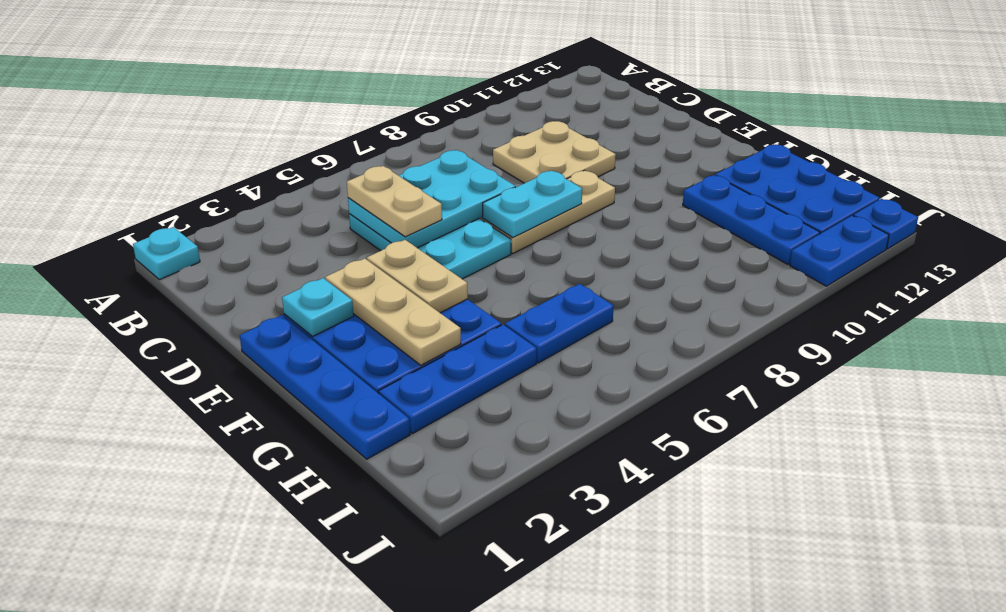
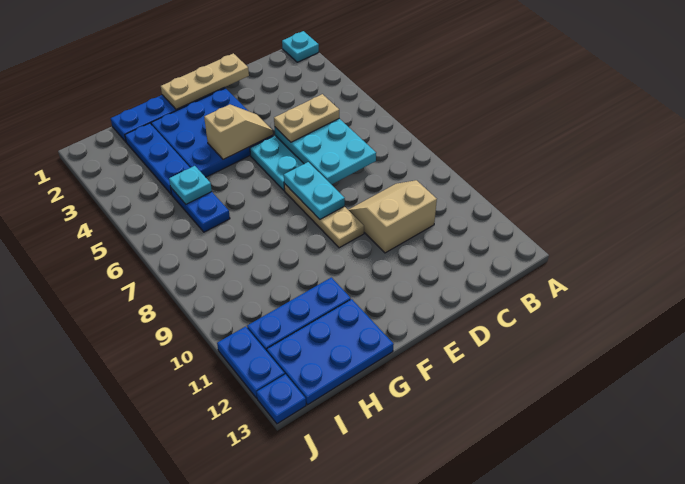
tan plate C9:D10 level 1 -> tan slope C9:D10 level 1 top 10
cyan plate E2 level 2 -> cyan plate H5 level 2
tan plate E3:G3 level 2 -> tan plate D1:F1 level 2
tan plate E4:F4 level 2 -> tan slope E4:F4 level 2 top F

